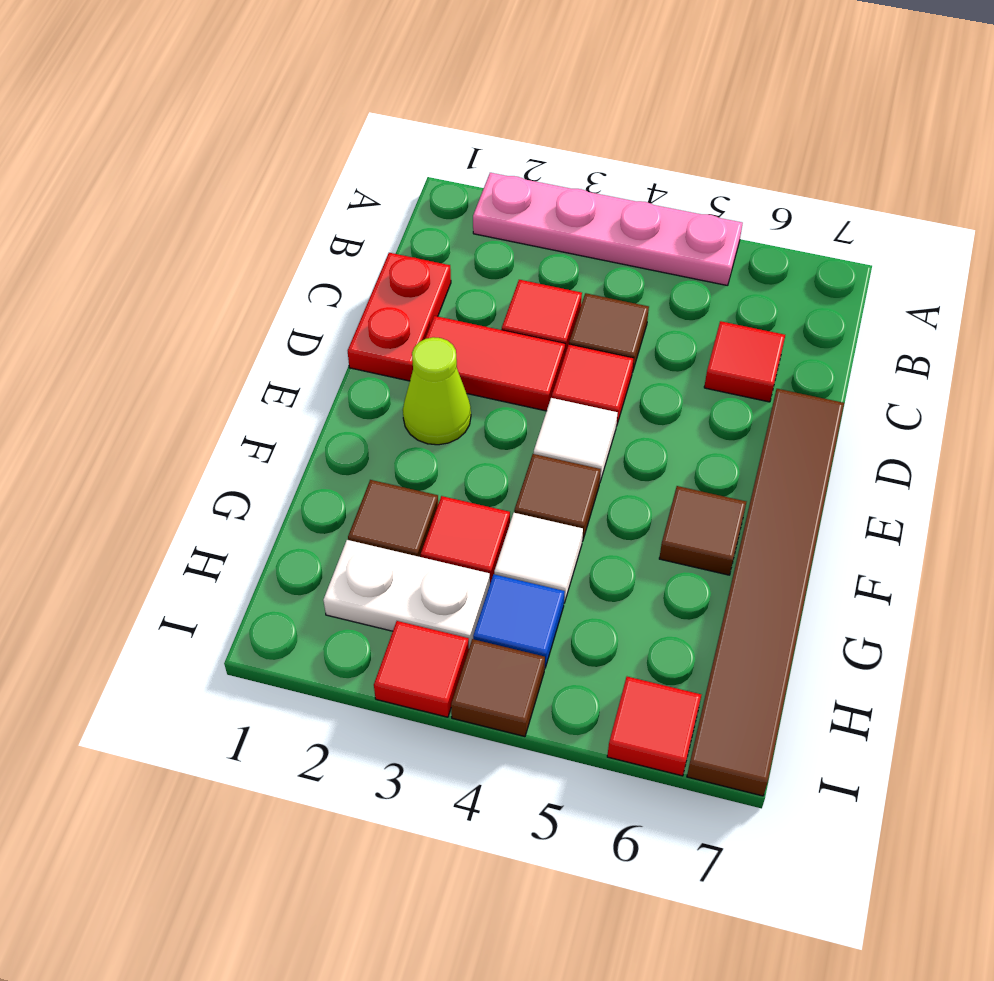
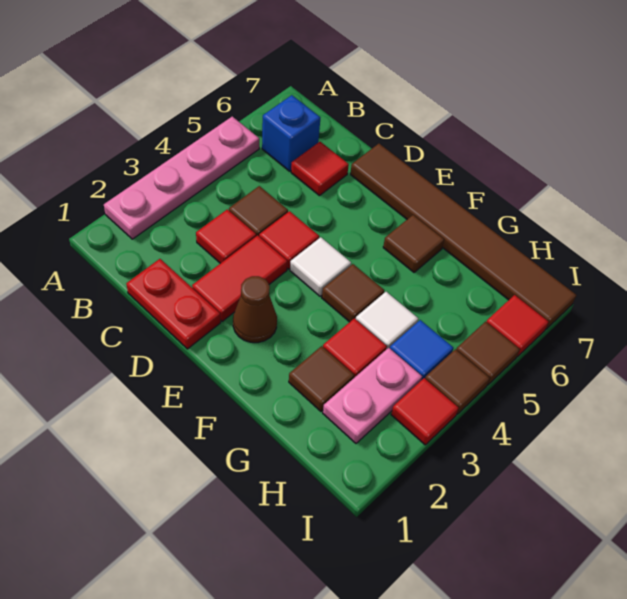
none -> blue brick B6 level 1
lime cone E2 level 1 -> brown cone E2 level 1
white plate H2:H3 level 1 -> pink plate H2:H3 level 1
none -> brown tile I5 level 1

